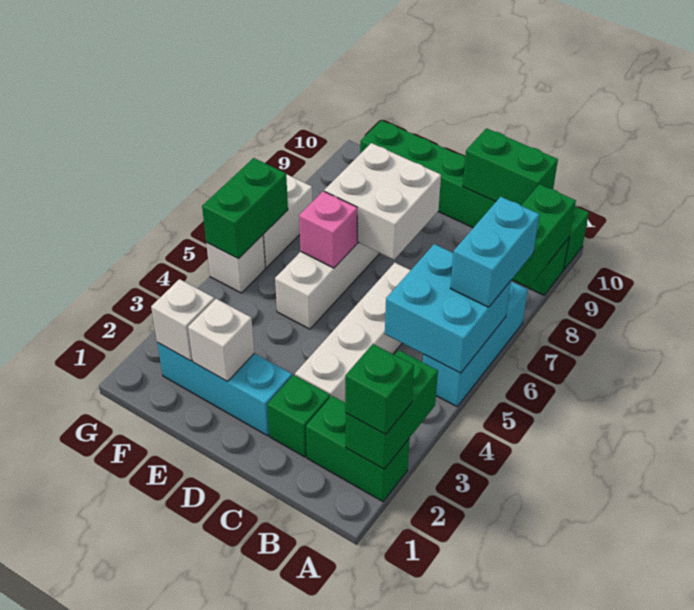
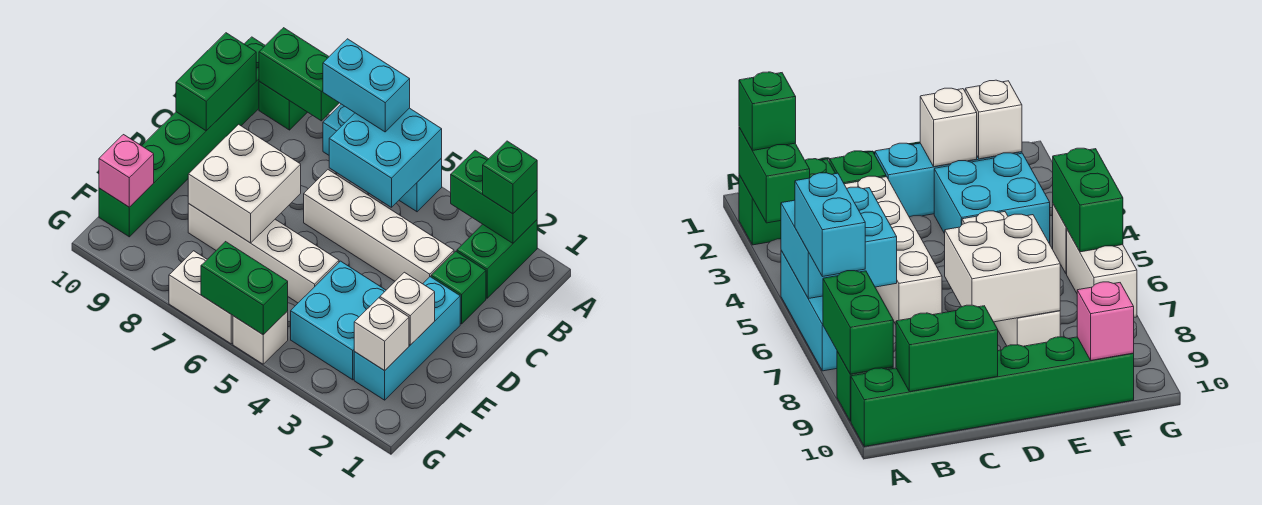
none -> cyan brick E3:F4 level 1
pink brick E6 level 2 -> pink brick F10 level 2

